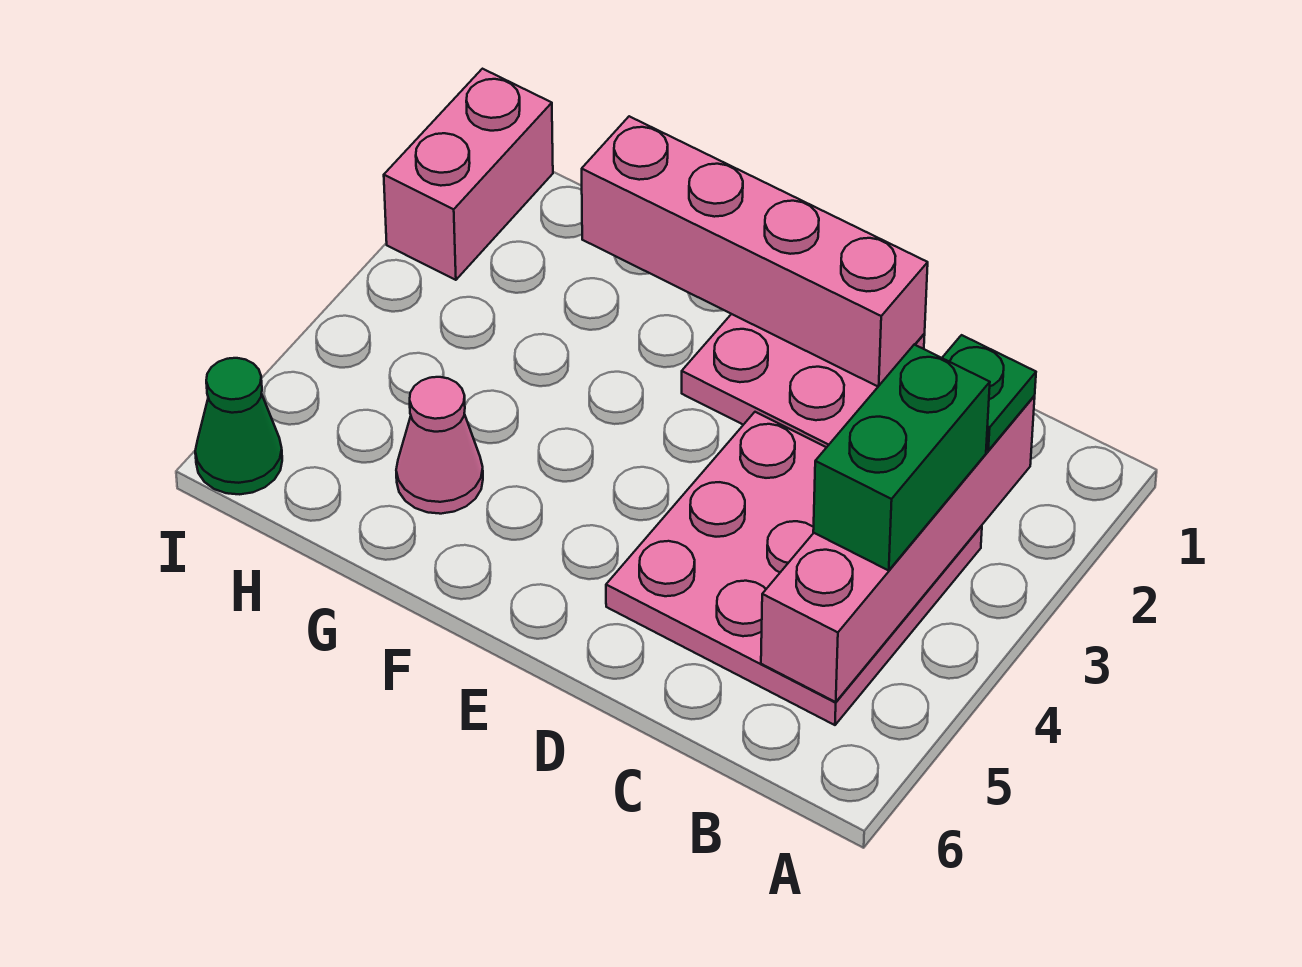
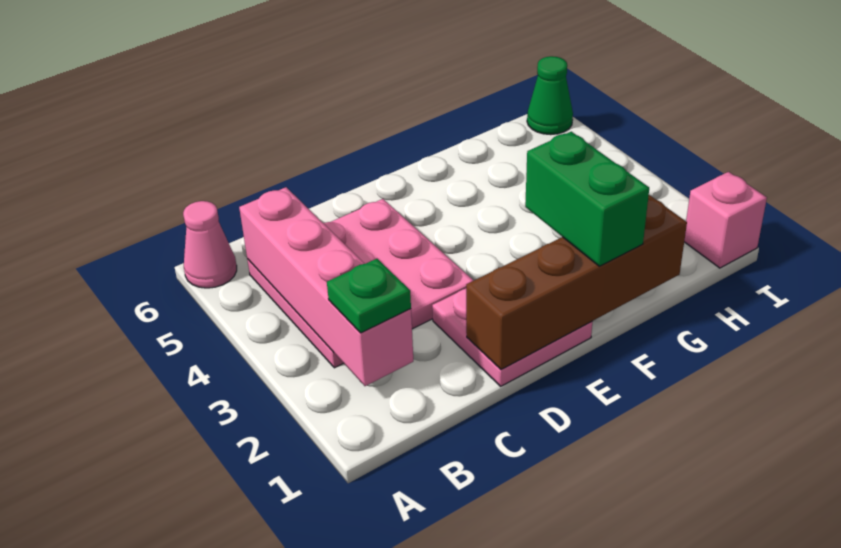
green brick B3:B4 level 3 -> green brick F1:F2 level 3
pink brick D1:G1 level 2 -> brown brick D1:G1 level 2
pink cone G5 level 1 -> pink cone A6 level 1
pink brick I1:I2 level 1 -> pink brick I1 level 1

